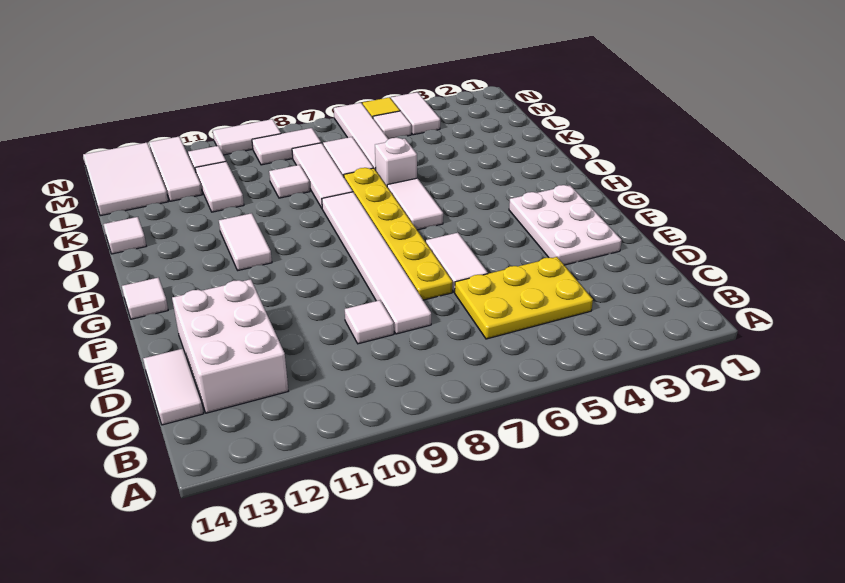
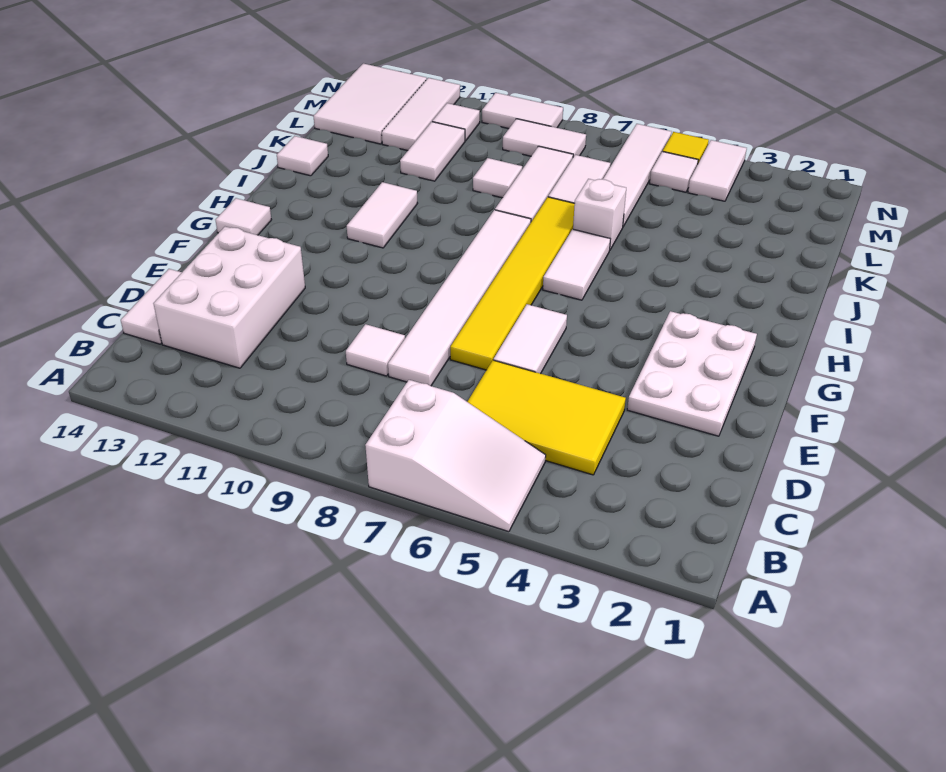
none -> white slope A5:B7 level 1 top 7
yellow plate C4:D6 level 1 -> yellow tile C4:D6 level 1
yellow plate E7:J7 level 1 -> yellow tile E7:J7 level 1

